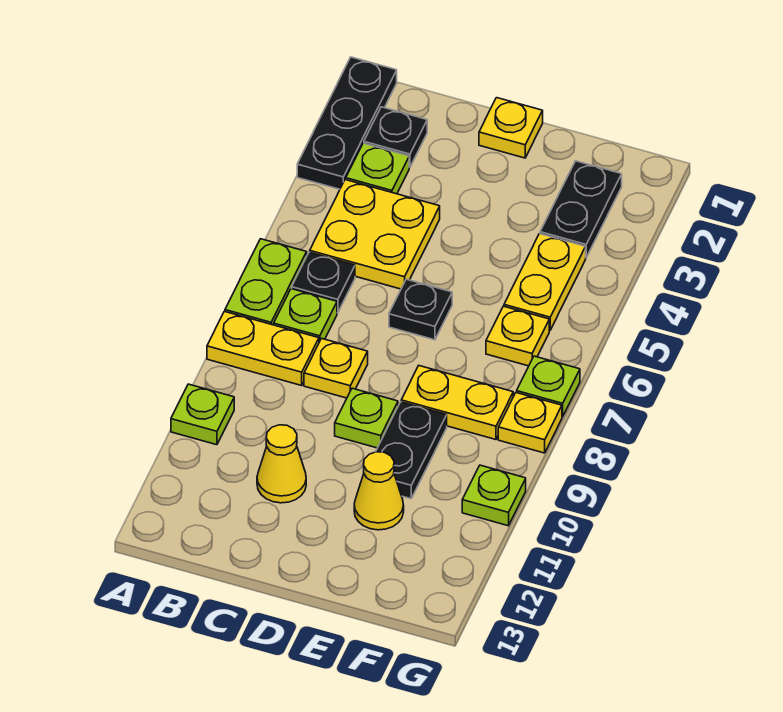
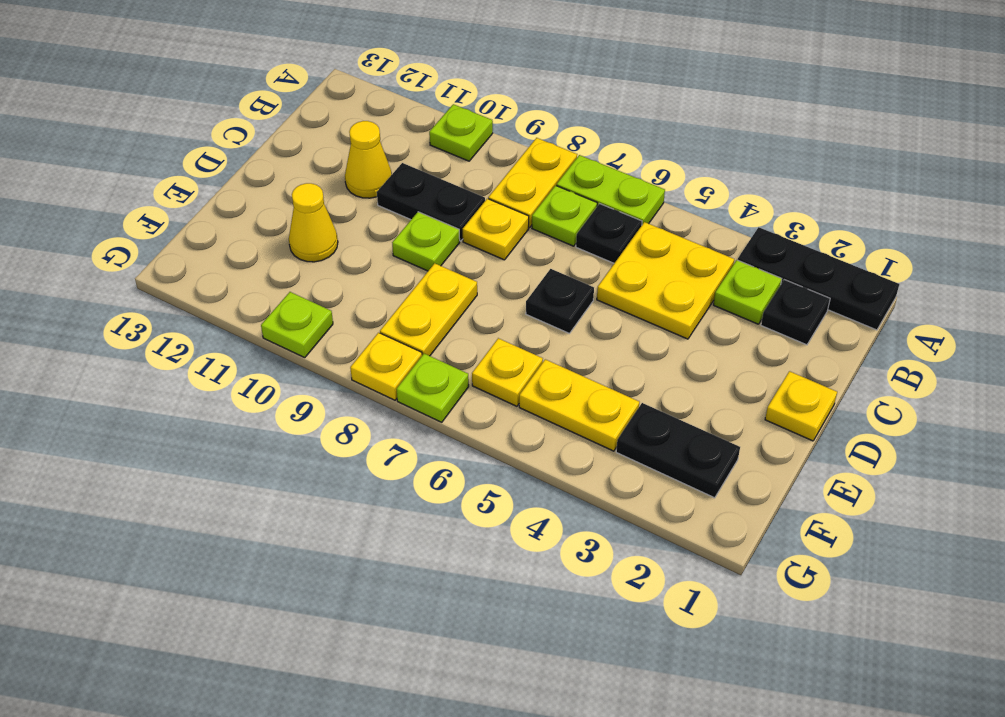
black plate E9:E10 level 1 -> black plate C9:C10 level 1

